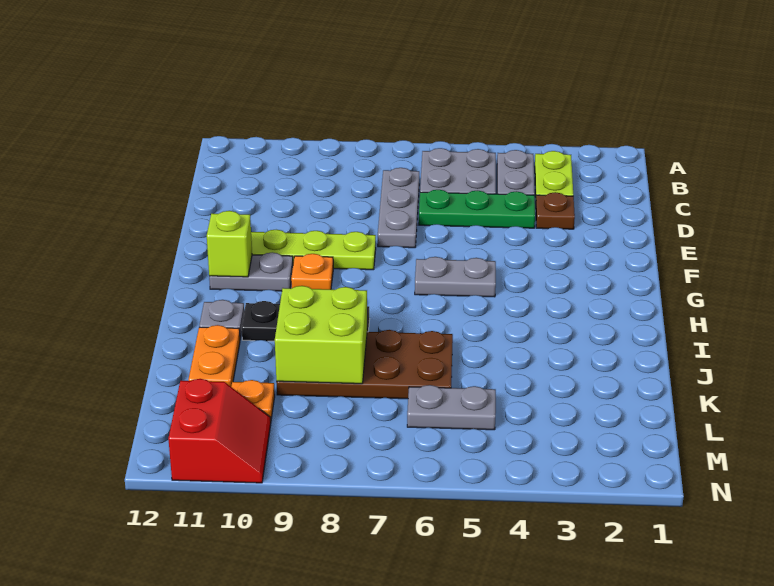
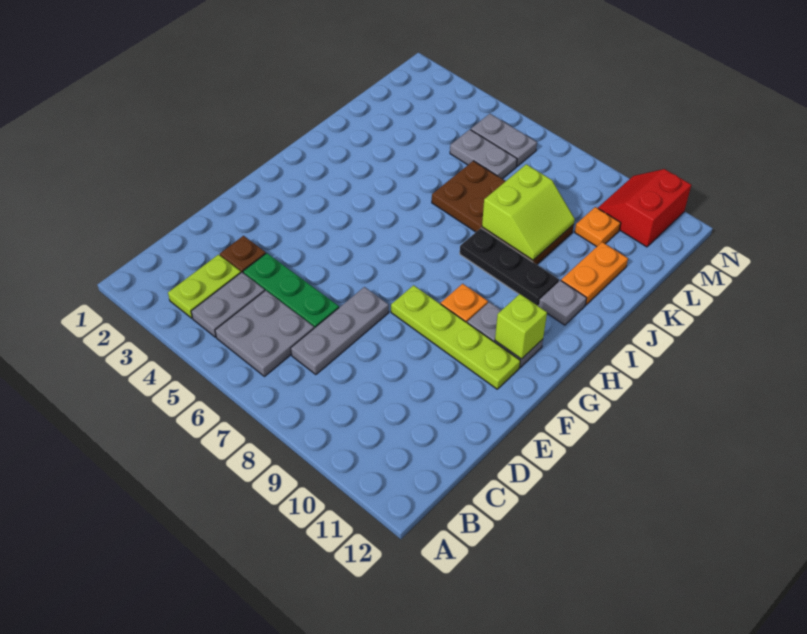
grey plate G5:G6 level 1 -> grey plate M5:M6 level 1
lime brick J8:K9 level 2 -> lime slope J8:K9 level 2 top 8

